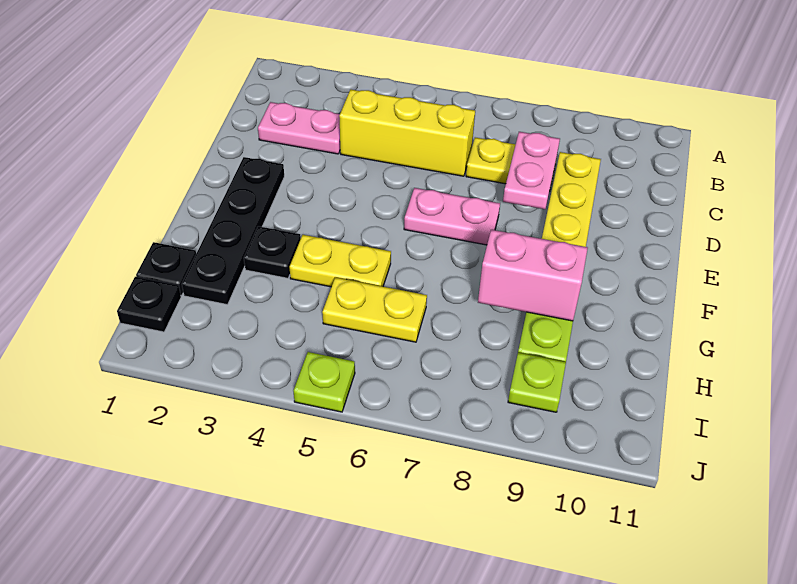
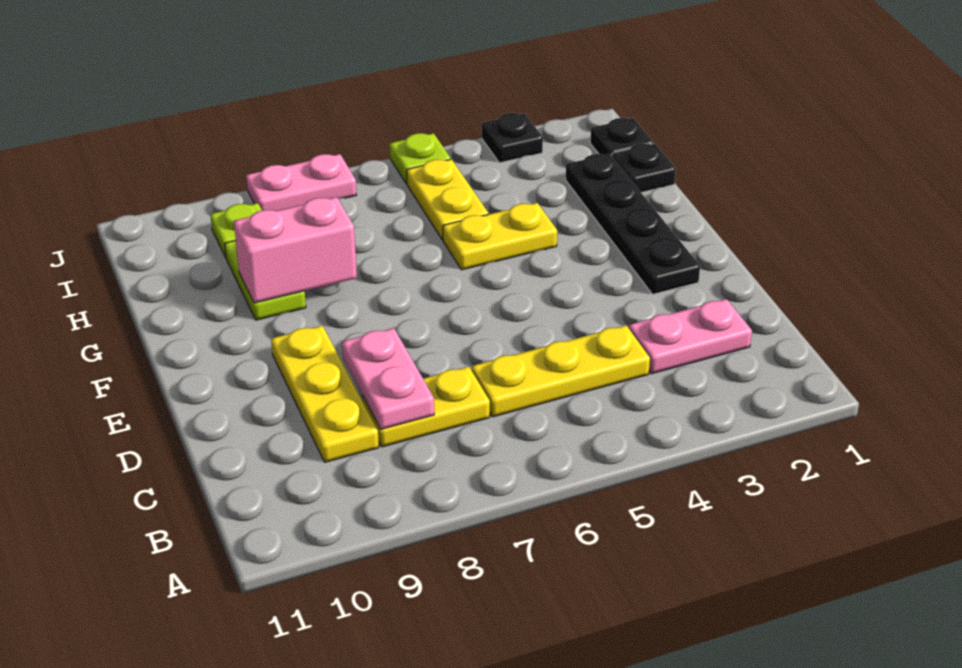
yellow brick C4:C6 level 1 -> yellow plate C4:C6 level 1
pink plate E6:E7 level 1 -> pink plate J7:J8 level 1
black plate G3 level 1 -> black plate J3 level 1
yellow plate H5:H6 level 1 -> yellow plate H5:I5 level 1

